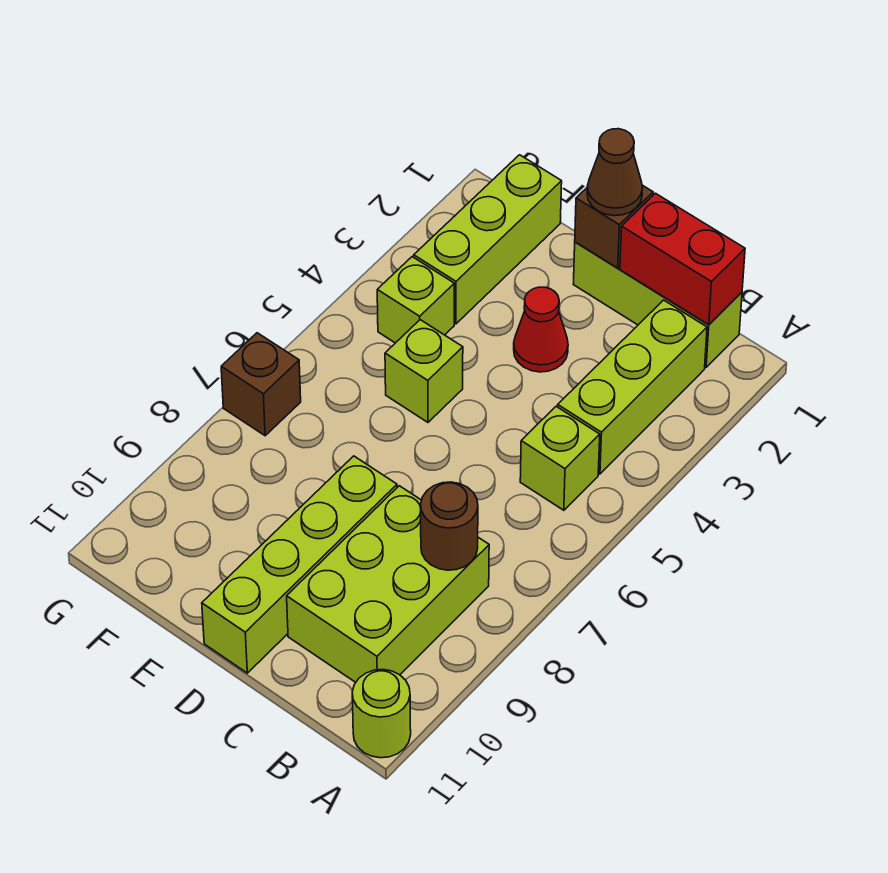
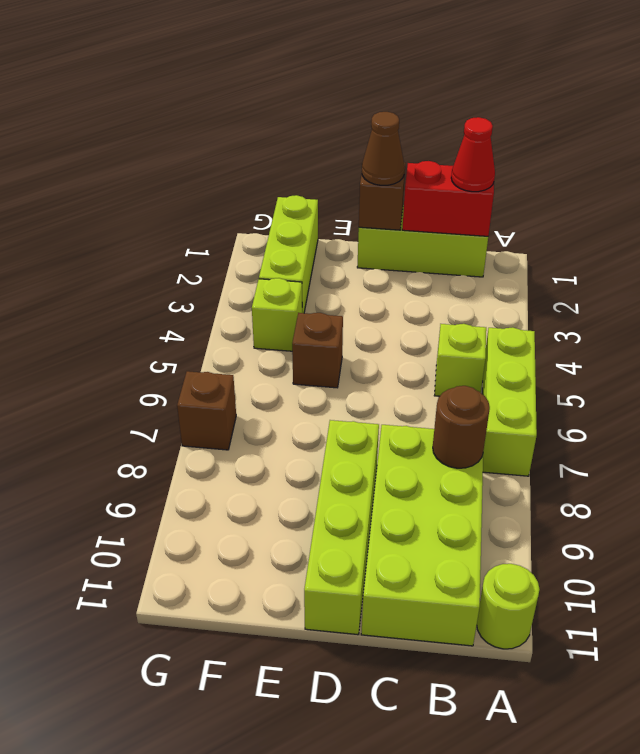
lime brick B2:B4 level 1 -> lime brick A5:A7 level 1
lime brick B8:C10 level 1 -> lime brick B8:C11 level 1
red cone D3 level 1 -> red cone B1 level 3
lime brick E5 level 1 -> brown brick E5 level 1

